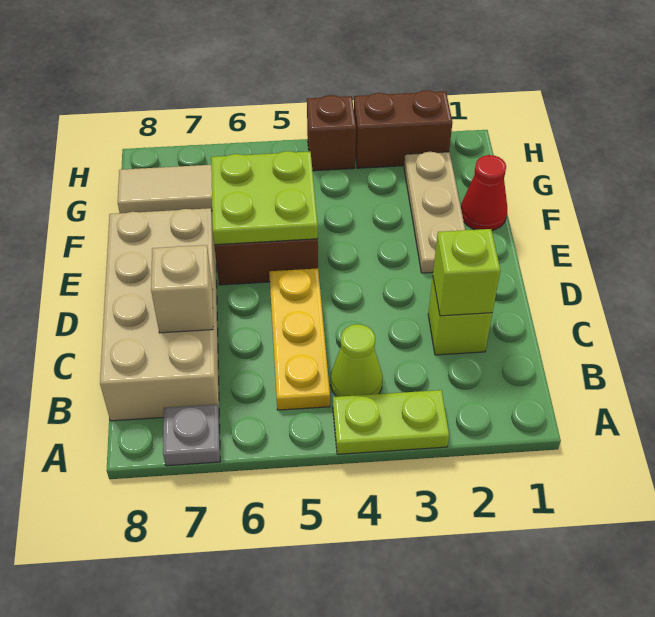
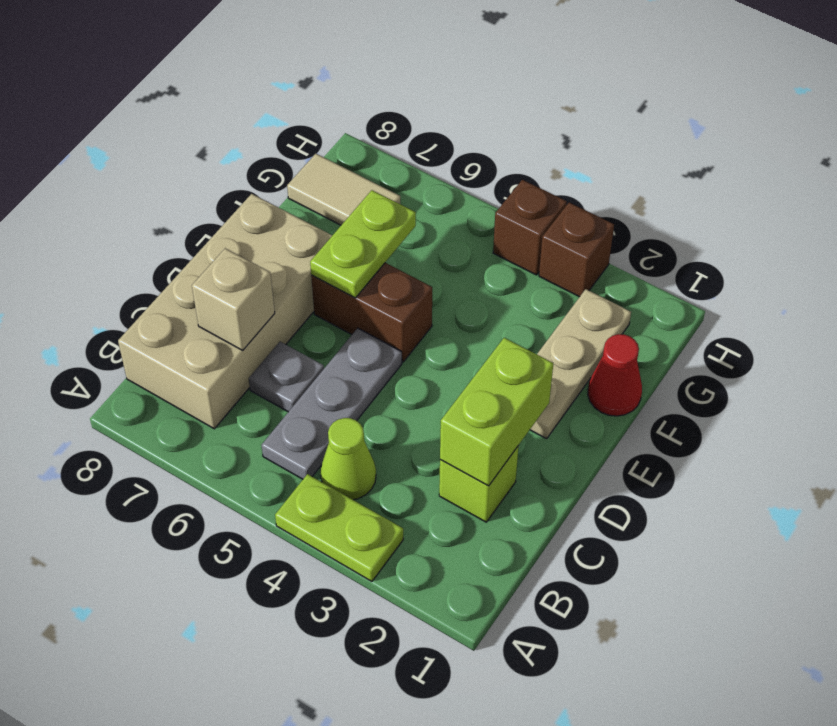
grey plate A7 level 1 -> grey plate C6 level 1
yellow plate B5:D5 level 1 -> grey plate B5:D5 level 1
lime brick C2 level 2 -> lime brick C2:D2 level 2
lime plate E5:F6 level 2 -> lime plate E6:F6 level 2
brown brick H2:H3 level 1 -> brown brick H3 level 1

